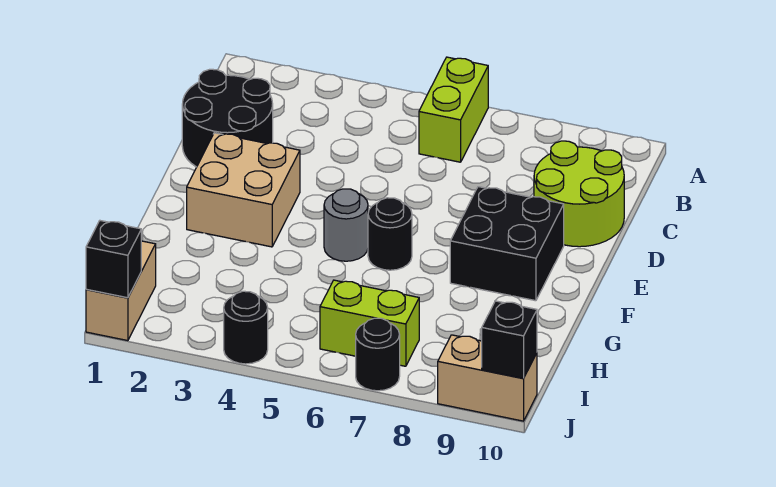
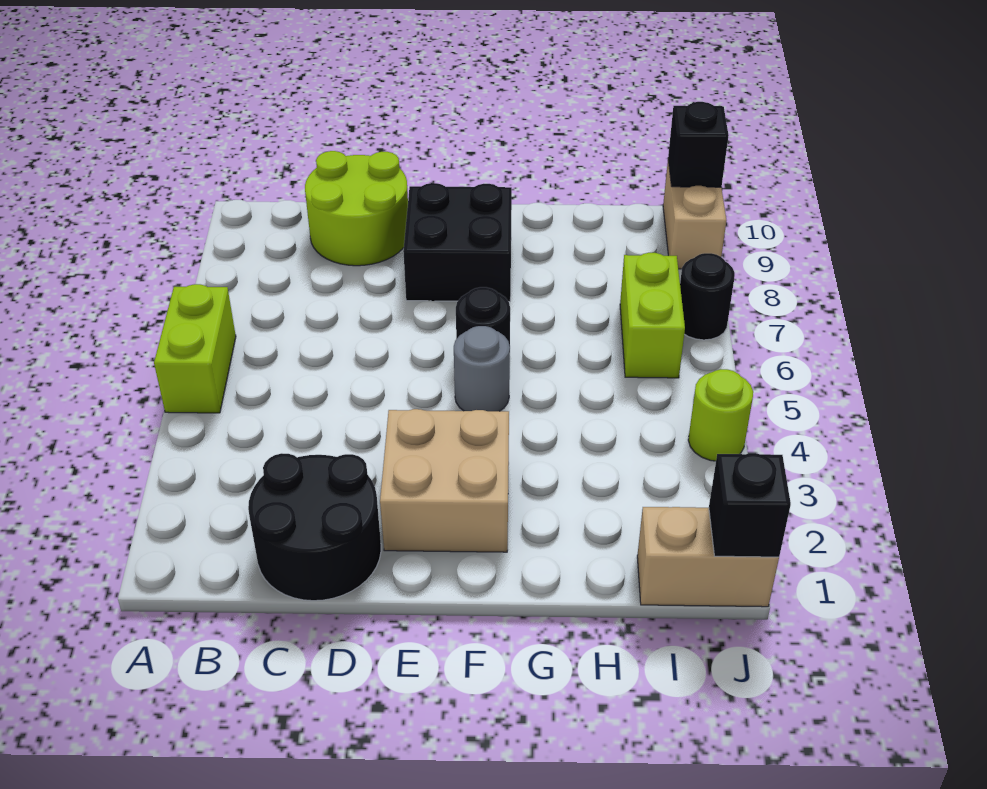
lime brick A6:B6 level 1 -> lime brick A5:A6 level 1
black round brick J4 level 1 -> lime round brick J4 level 1

